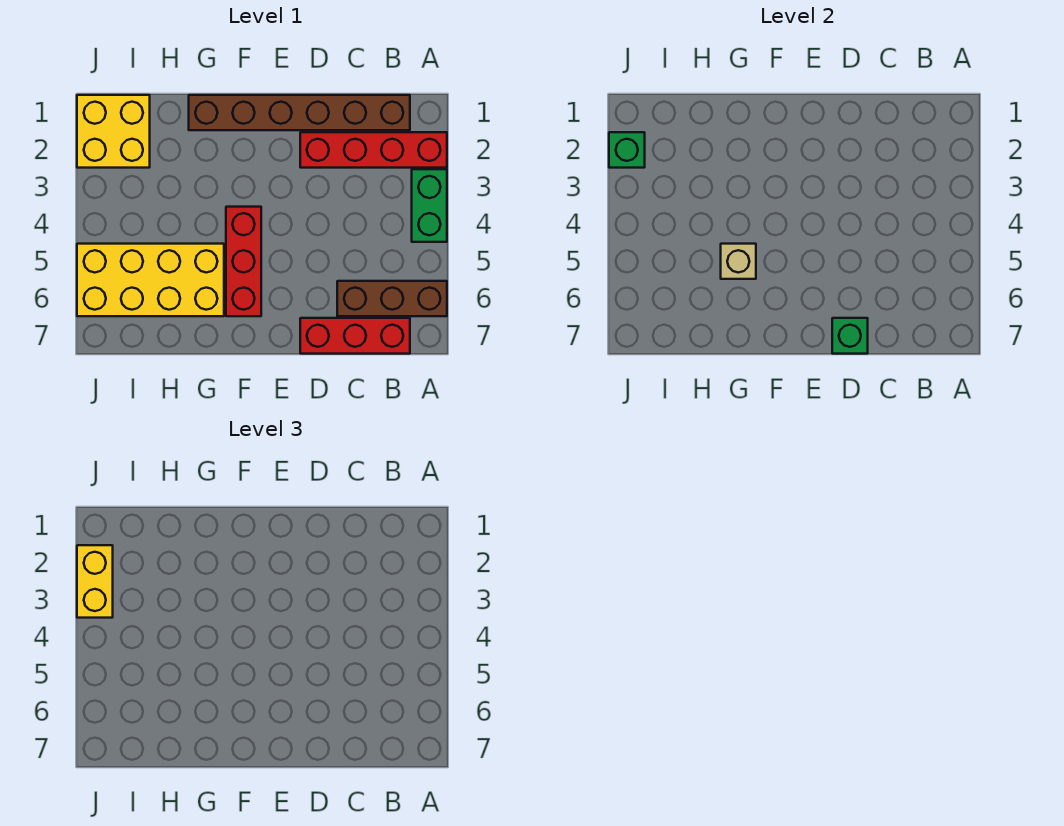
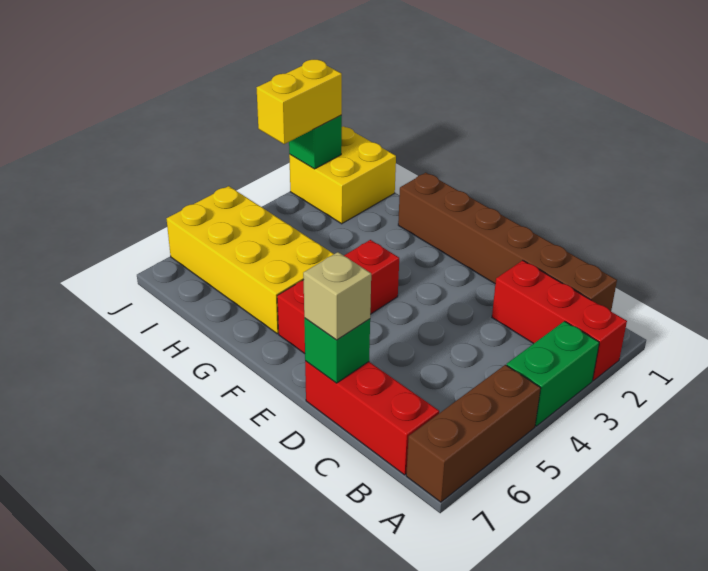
red brick A2:D2 level 1 -> red brick A2:C2 level 1
brown brick A6:C6 level 1 -> brown brick A5:A7 level 1
tan brick G5 level 2 -> tan brick D7 level 3

